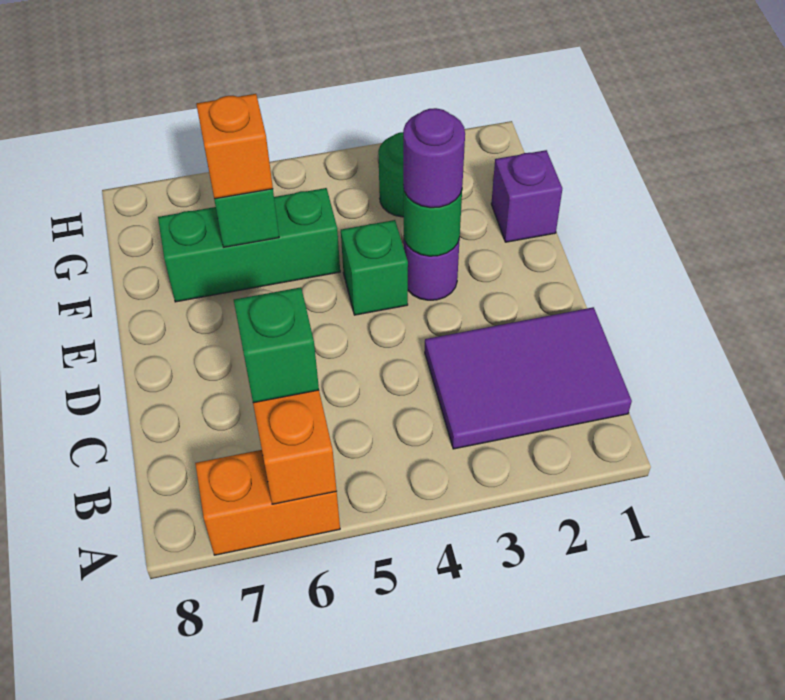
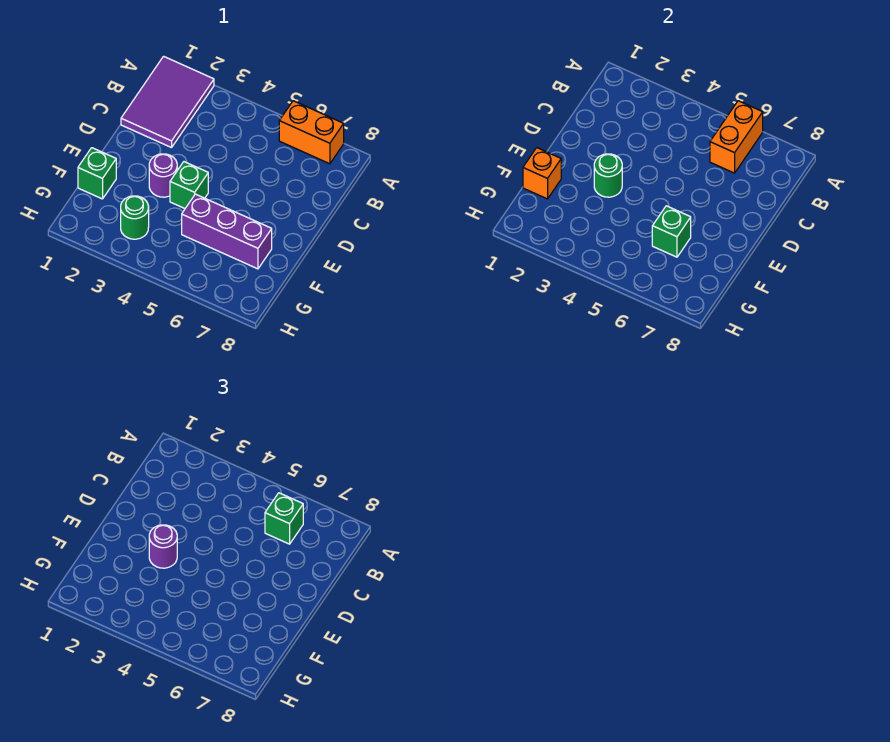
purple tile B1:C3 level 1 -> purple tile A1:C2 level 1
purple brick F1 level 1 -> green brick F1 level 1
green brick F5:F7 level 1 -> purple brick F5:F7 level 1
orange brick F6 level 3 -> orange brick F1 level 2

